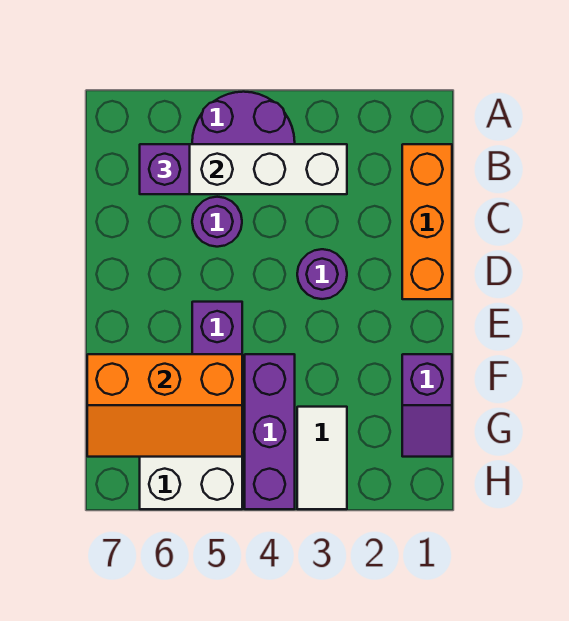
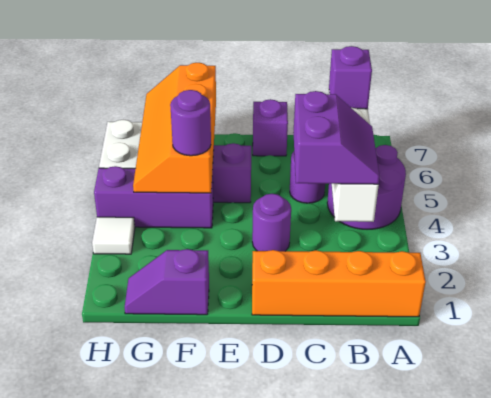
orange brick B1:D1 level 1 -> orange brick A1:D1 level 1
none -> purple slope B3:C4 level 3 top C
none -> purple brick D7 level 1
none -> purple round brick F4 level 3
orange slope F5:G7 level 2 top F -> orange slope F4:G7 level 2 top F
white tile G3:H3 level 1 -> white tile H3 level 1

